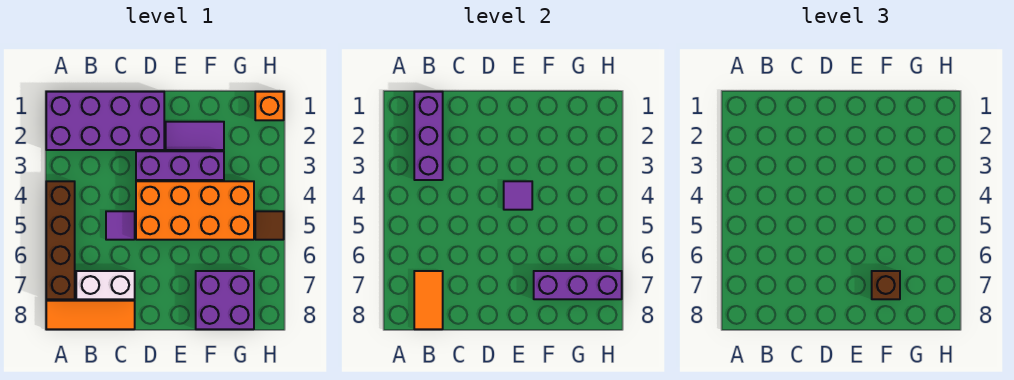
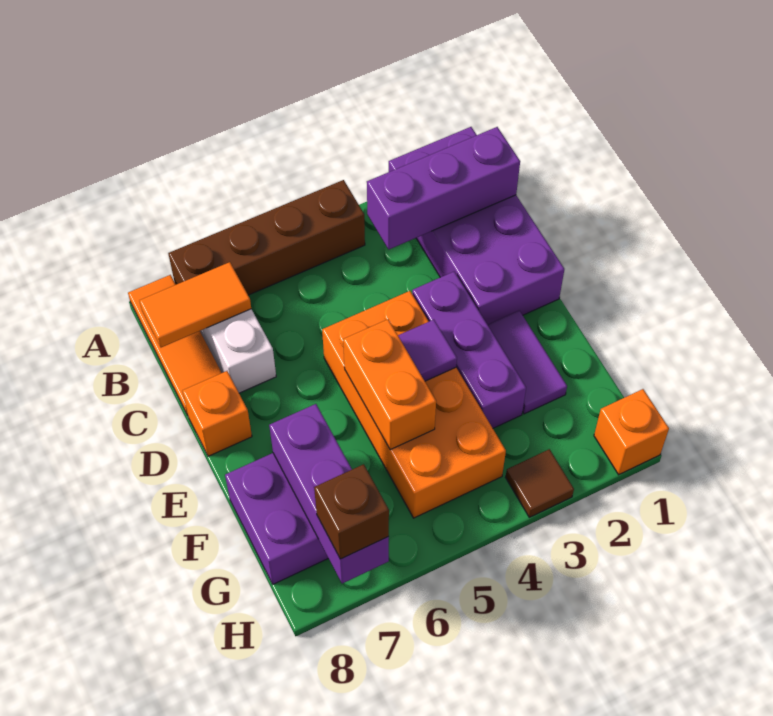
purple tile C5 level 1 -> none
none -> orange brick D8 level 1
none -> orange brick E5:F5 level 2
brown brick F7 level 3 -> brown brick H7 level 3
brown tile H5 level 1 -> brown tile H3 level 1

